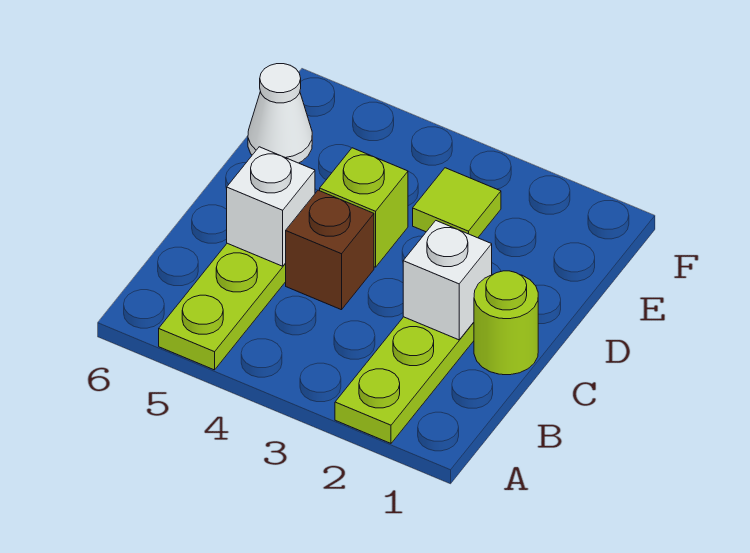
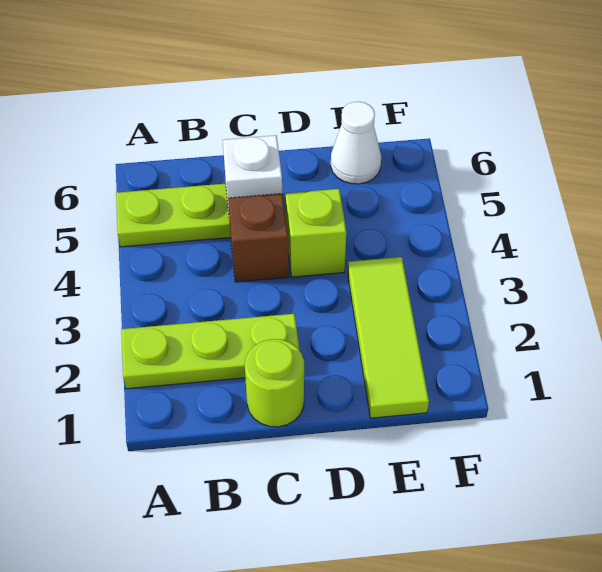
white brick C2 level 2 -> none
lime tile E3 level 1 -> lime tile E1:E3 level 1

